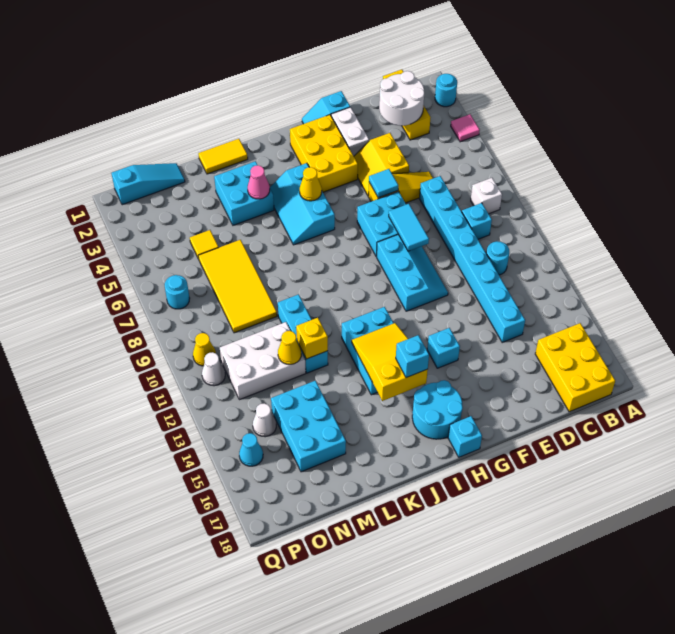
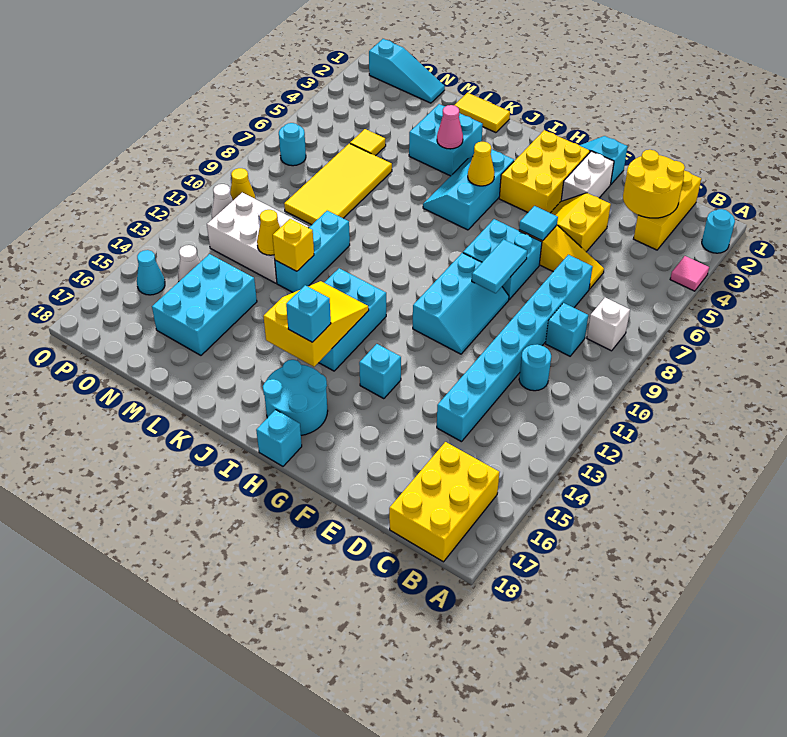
white round brick C2:D3 level 2 -> yellow round brick C2:D3 level 2

